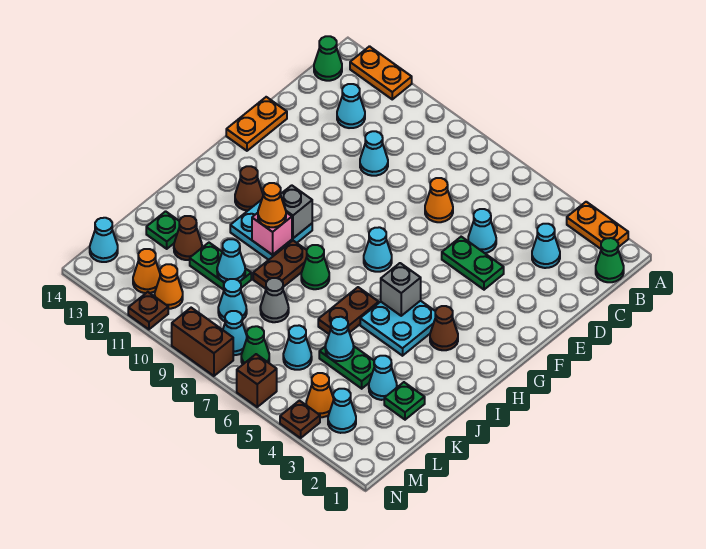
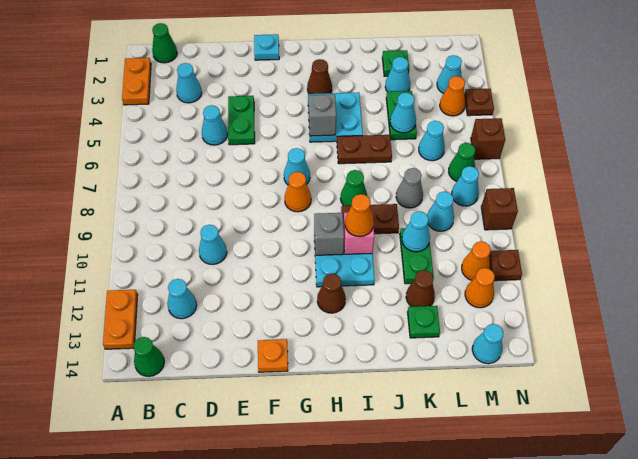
orange cone D7 level 1 -> orange cone G8 level 1
orange plate E14:F14 level 1 -> orange plate F14 level 1
none -> cyan plate F1 level 1
brown brick N8:N9 level 1 -> brown brick N9 level 1

